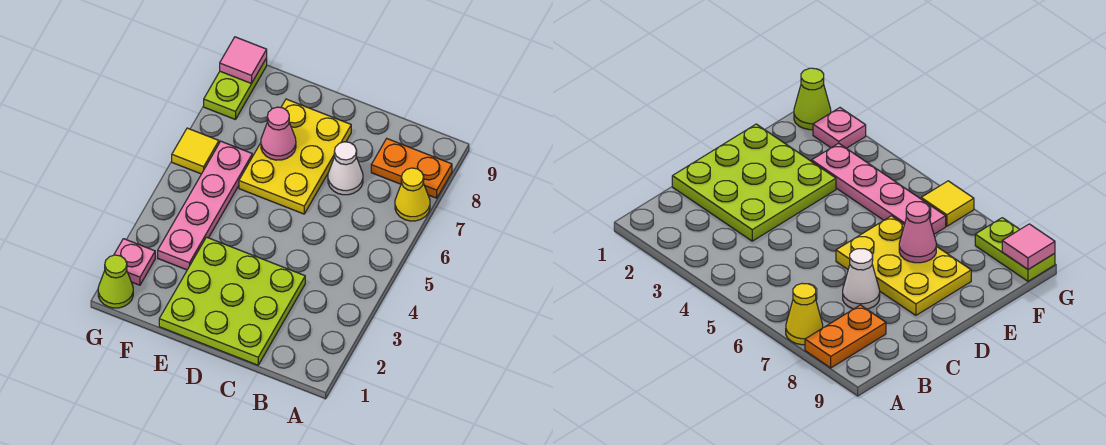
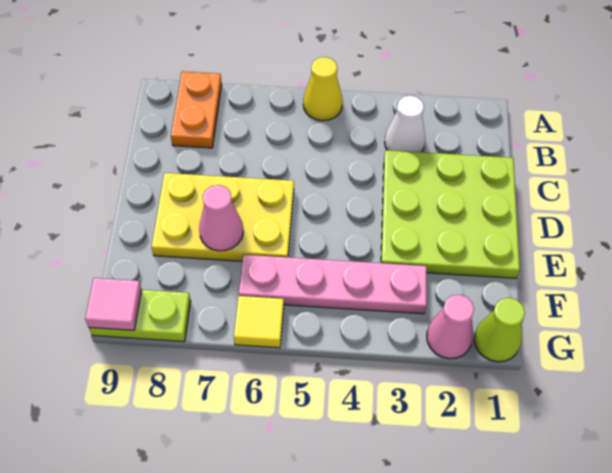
yellow cone A7 level 1 -> yellow cone A5 level 1
white cone C7 level 1 -> white cone B3 level 1
pink plate G2 level 1 -> pink cone G2 level 1

